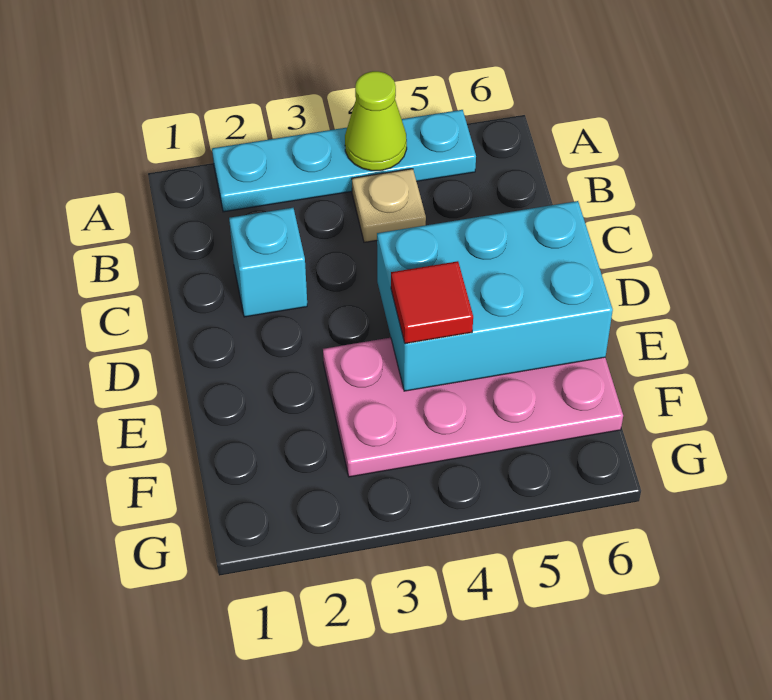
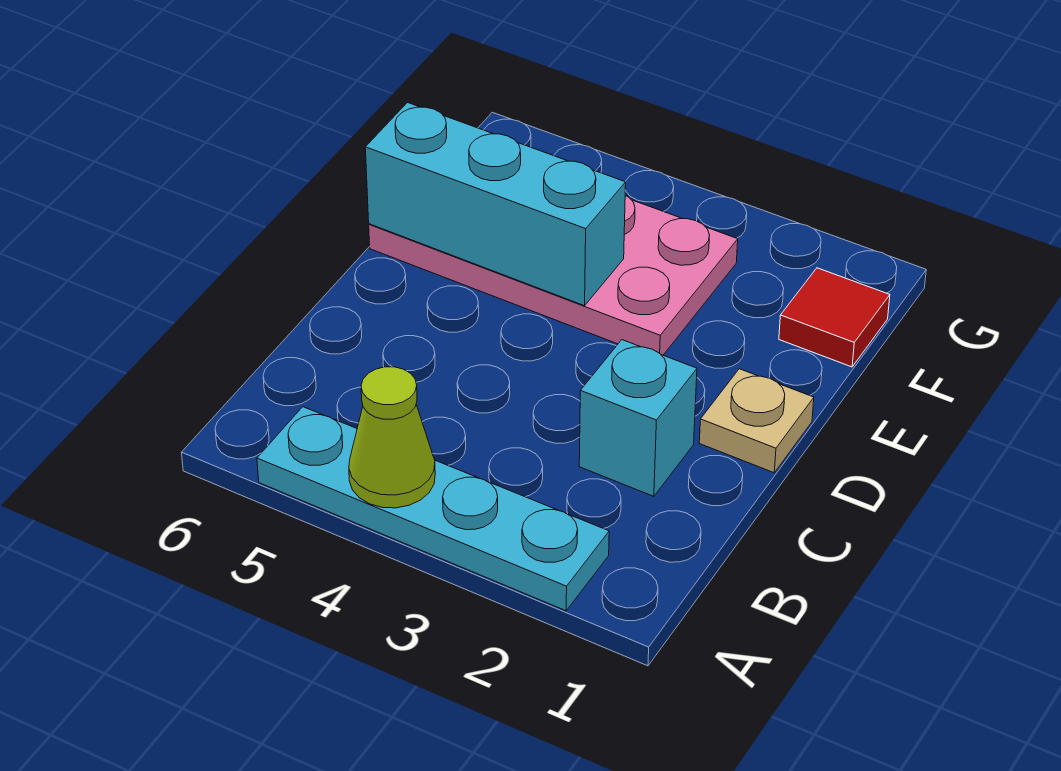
tan plate B4 level 1 -> tan plate D1 level 1
cyan brick D4:E6 level 2 -> cyan brick E4:E6 level 2
red tile E4 level 3 -> red tile F1 level 1

